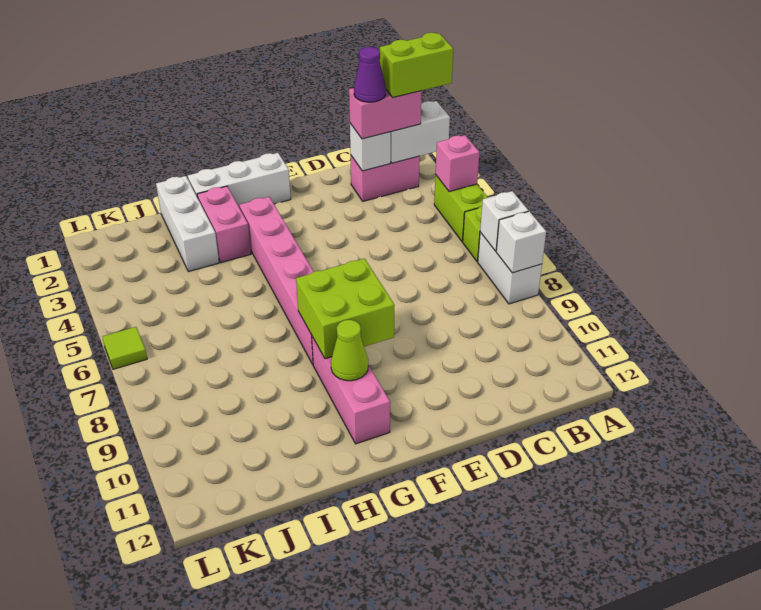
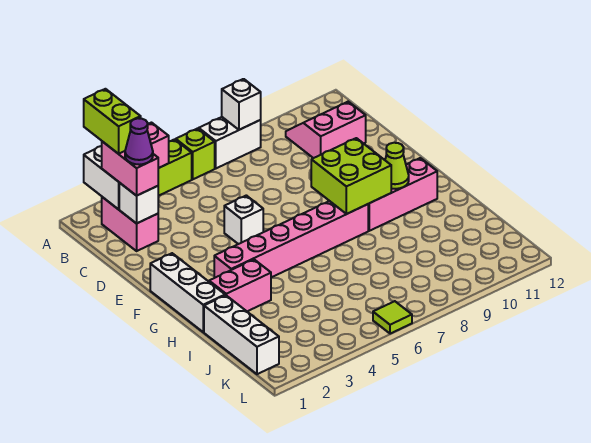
white brick A7 level 2 -> white brick E5 level 1
none -> pink slope B10:C11 level 1 top C
white brick I1:I3 level 1 -> white brick I1:K1 level 1

